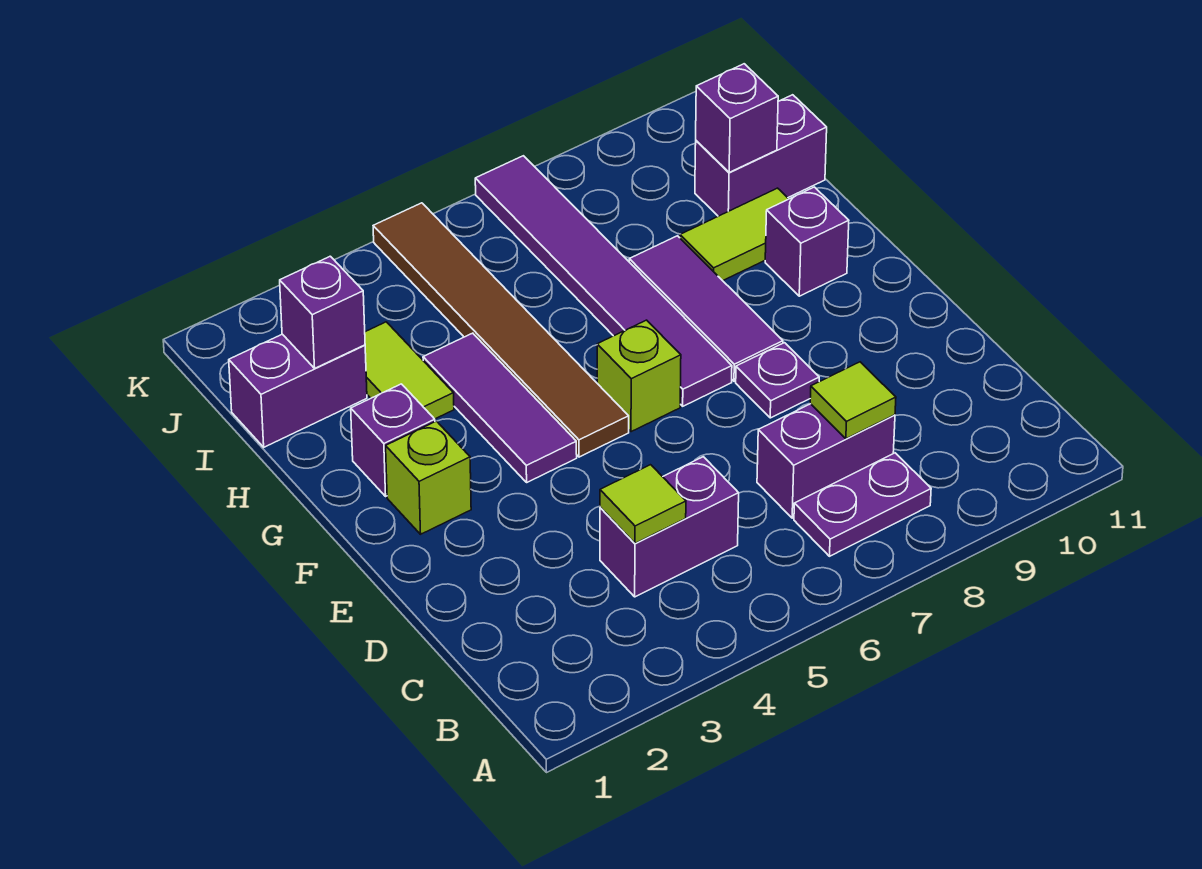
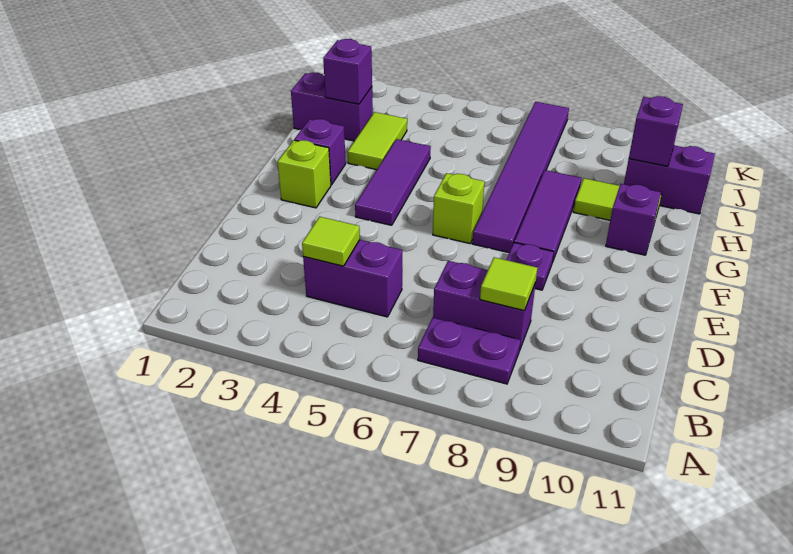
brown tile F5:K5 level 1 -> none

